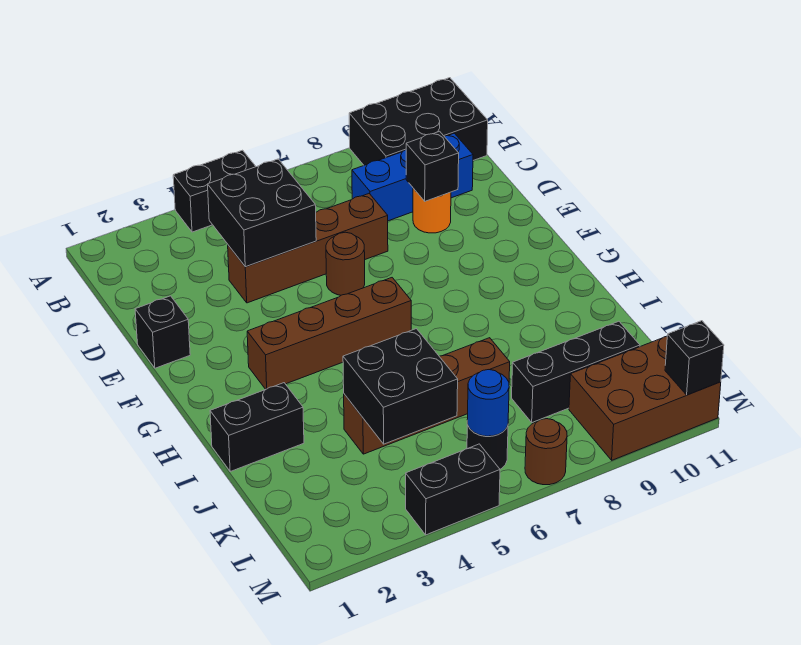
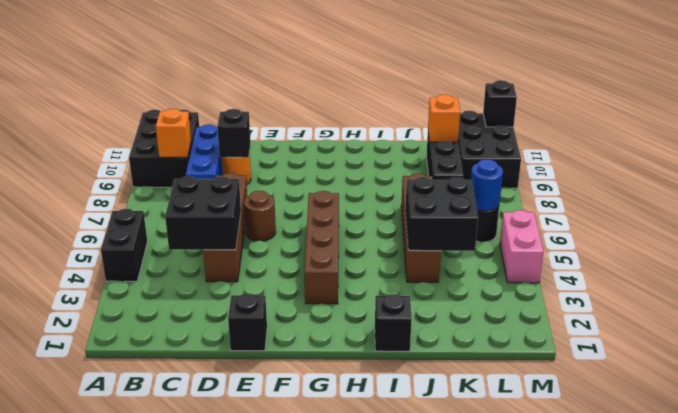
none -> orange brick B9 level 2
black brick I1:I2 level 1 -> black brick I1 level 1
none -> orange brick K10 level 2
brown brick L9:M11 level 1 -> black brick L9:M11 level 1
black brick M4:M5 level 1 -> pink brick M4:M5 level 1
brown round brick M7 level 1 -> none

